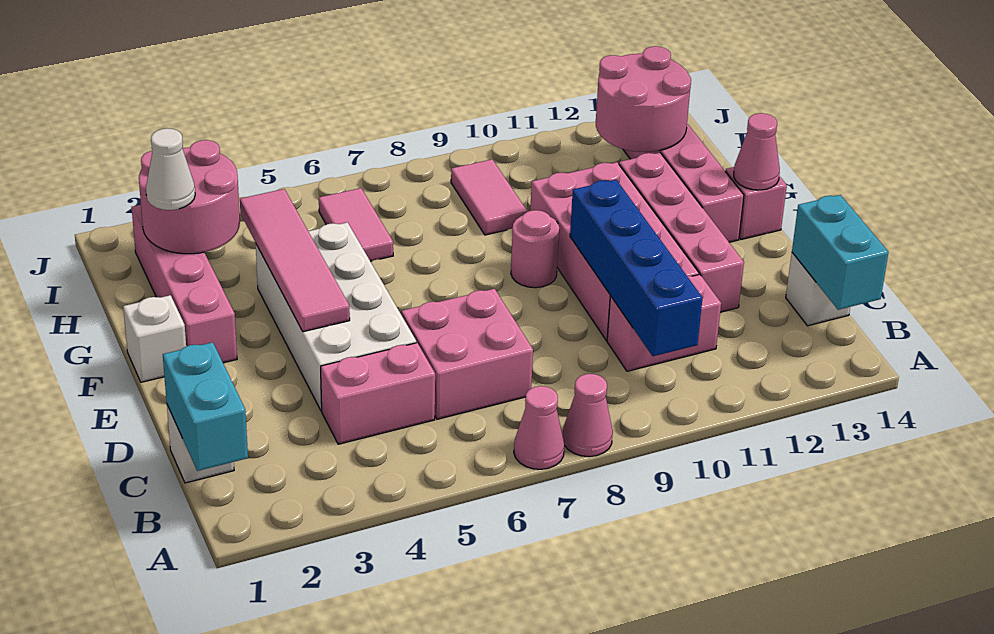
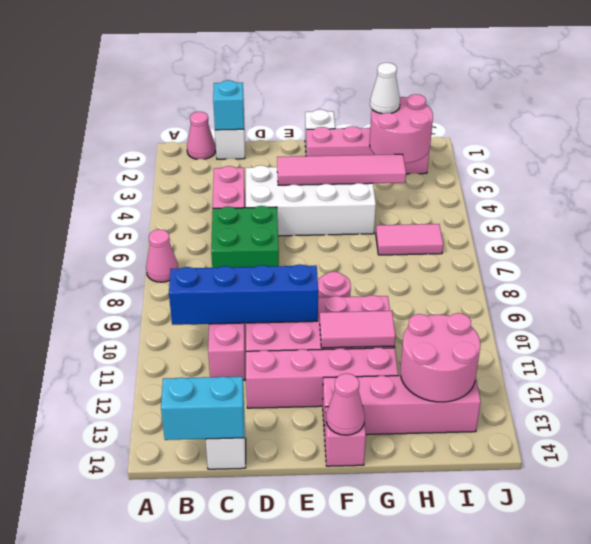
pink cone A8 level 1 -> pink cone B1 level 1
cyan brick B1:C1 level 2 -> cyan brick C1 level 2
pink brick C6:D7 level 1 -> green brick C6:D7 level 1
pink tile H9:I9 level 1 -> pink tile F11:G11 level 2

